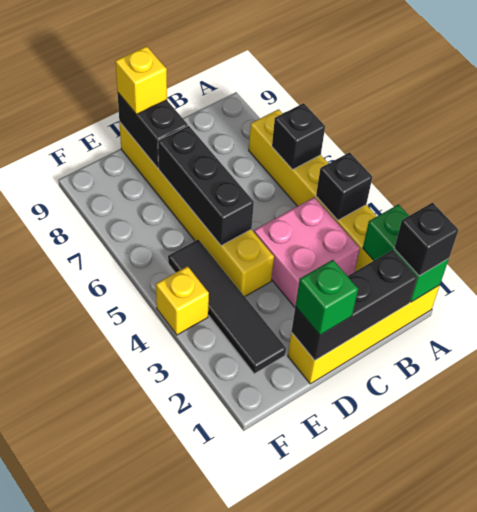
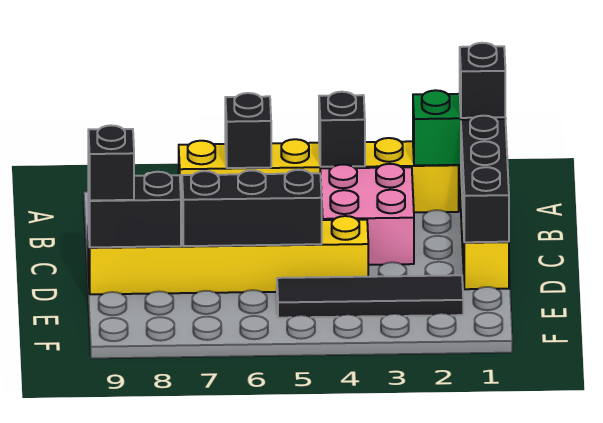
green brick D1 level 3 -> none
yellow brick D9 level 3 -> black brick D9 level 3
yellow brick F4 level 1 -> none

